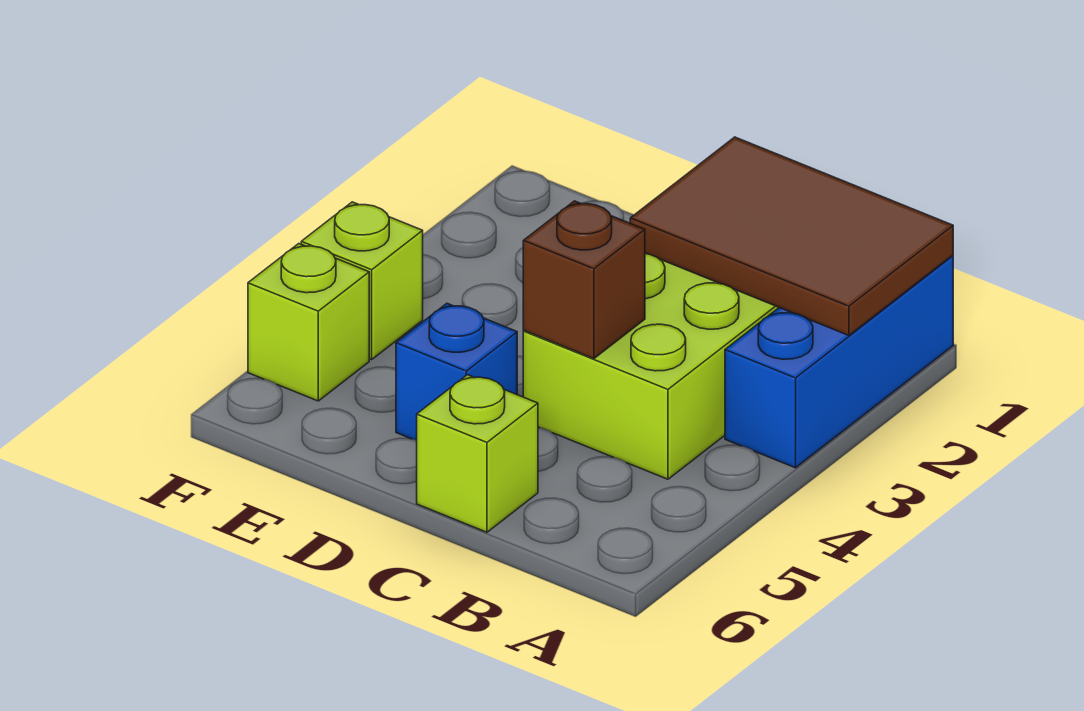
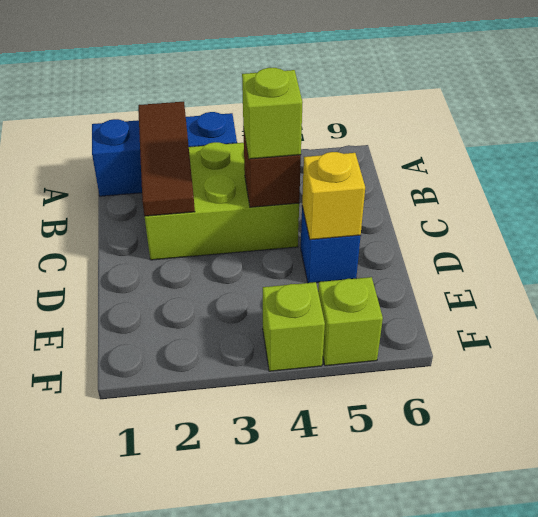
brown tile A1:C2 level 2 -> brown tile A2:C2 level 2
lime brick C6 level 1 -> lime brick C4 level 3
none -> yellow brick D5 level 2

